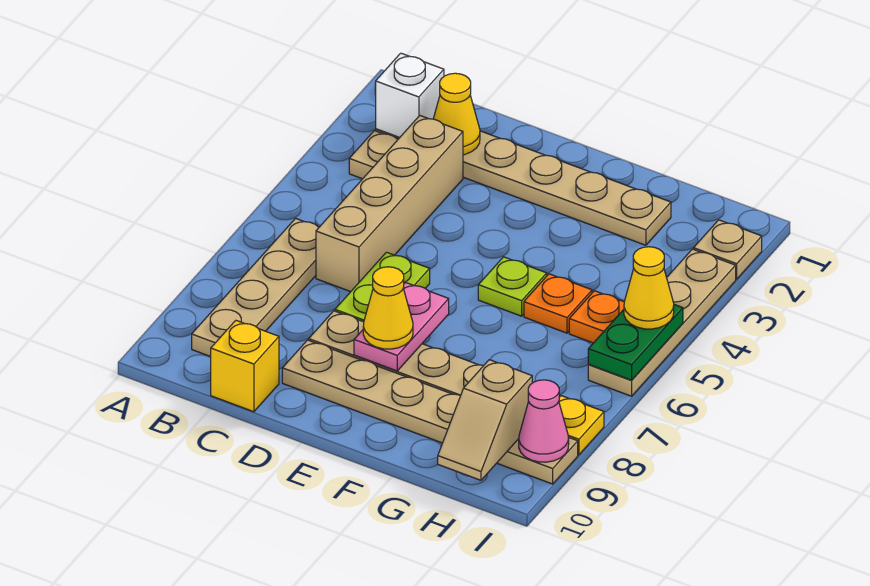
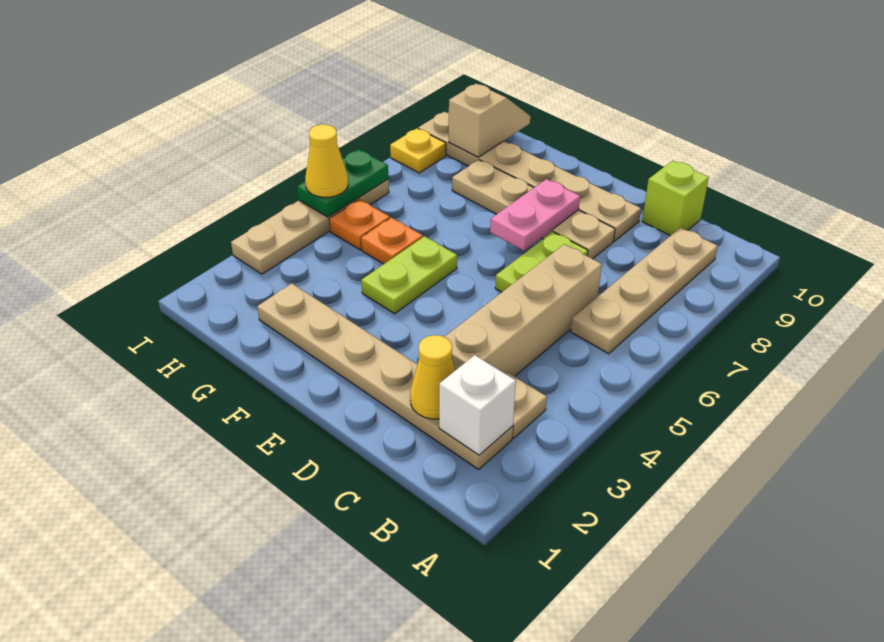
yellow brick C10 level 1 -> lime brick C10 level 1
yellow cone E8 level 3 -> none
lime plate F5 level 1 -> lime plate F4:F5 level 1
tan plate I2 level 1 -> none
pink cone I9 level 2 -> none

